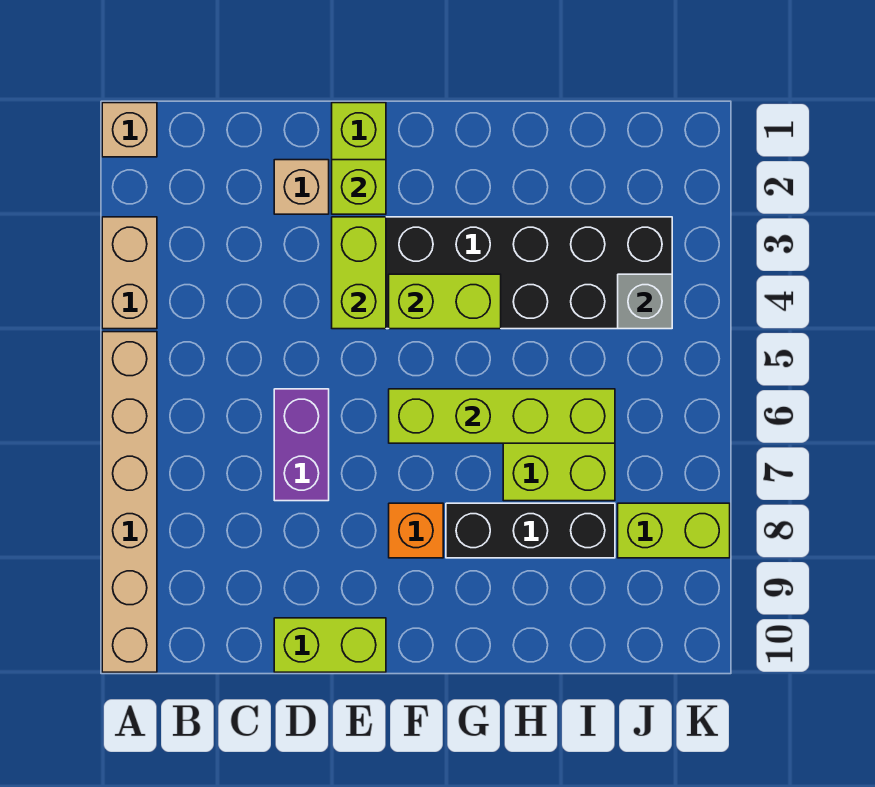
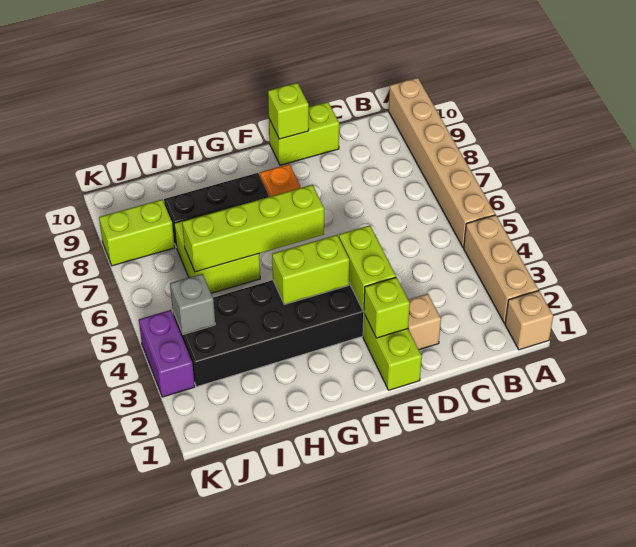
tan brick A3:A4 level 1 -> tan brick A2:A4 level 1
purple brick D6:D7 level 1 -> purple brick K3:K4 level 1
none -> lime brick E10 level 2

